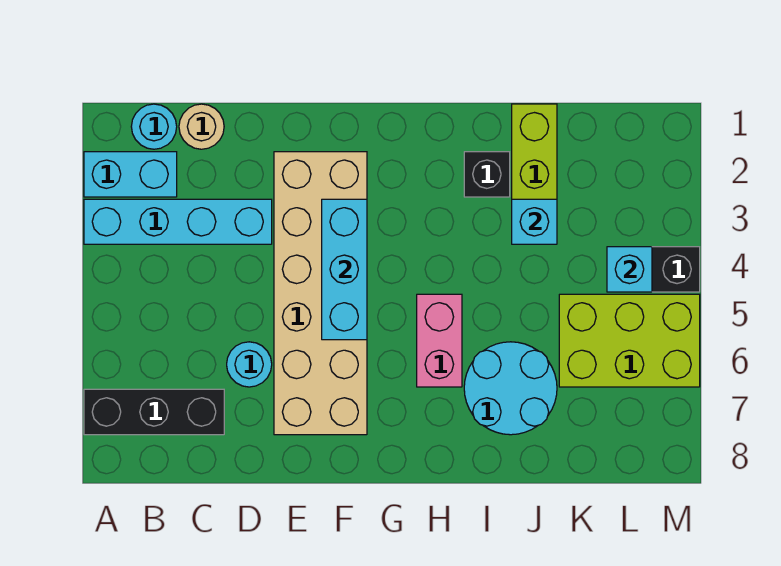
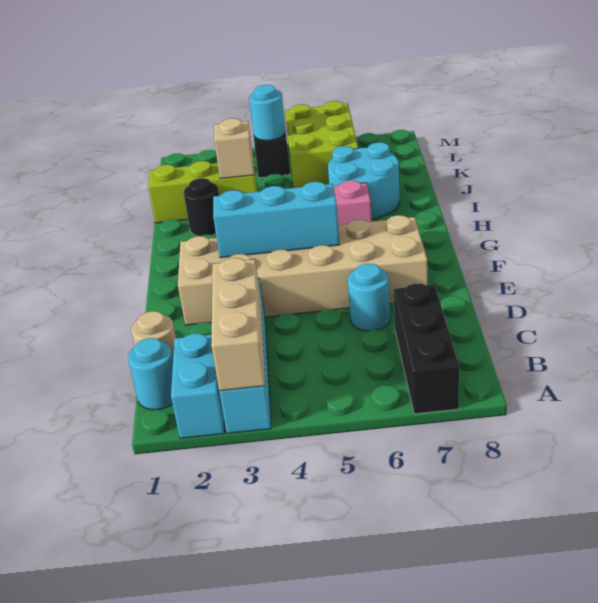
none -> tan brick A3:C3 level 2
black brick I2 level 1 -> black round brick I2 level 1
cyan brick J3 level 2 -> tan brick J3 level 2
cyan brick L4 level 2 -> cyan round brick L4 level 2

